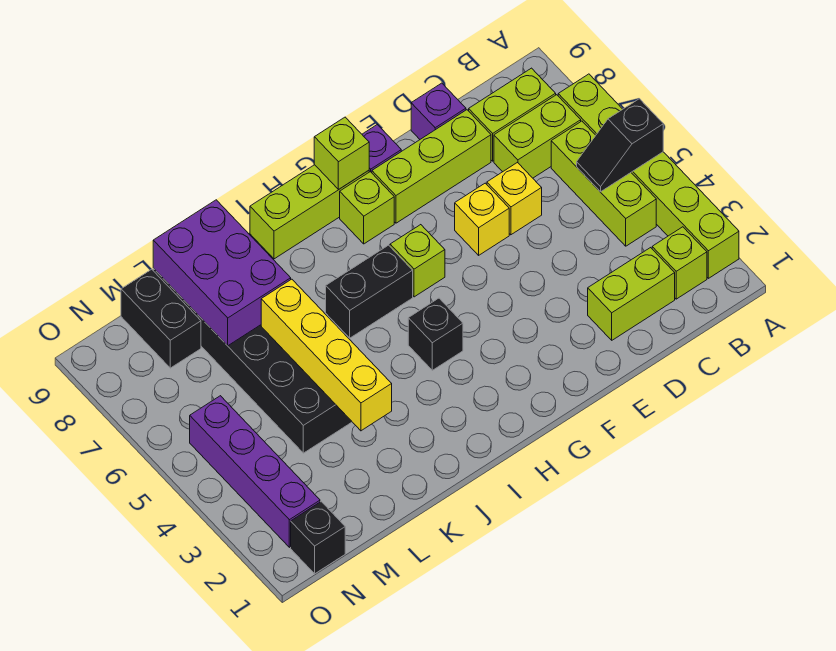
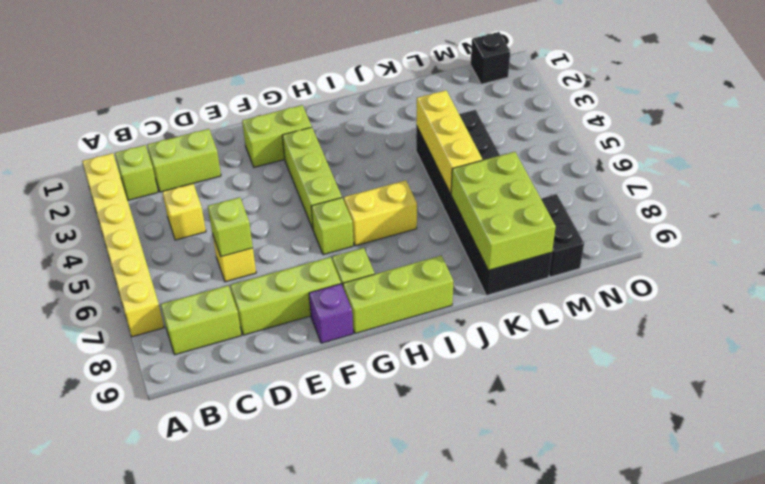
lime brick A2:A7 level 1 -> yellow brick A2:A7 level 1
black slope A5:B5 level 2 top A -> none
lime brick B4:B6 level 1 -> lime brick G3:G5 level 1
lime brick B7:C7 level 1 -> lime brick F2:G2 level 1
purple brick D9 level 1 -> none
yellow brick E6 level 1 -> yellow brick C4 level 1
lime brick G9 level 2 -> lime brick D6 level 2
black brick H4 level 1 -> none
black brick H6:I6 level 1 -> yellow brick H6:I6 level 1
yellow brick K3:K6 level 2 -> yellow brick K4:K6 level 2
purple brick K7:L9 level 2 -> lime brick K7:L9 level 2
purple brick N2:N5 level 1 -> none

